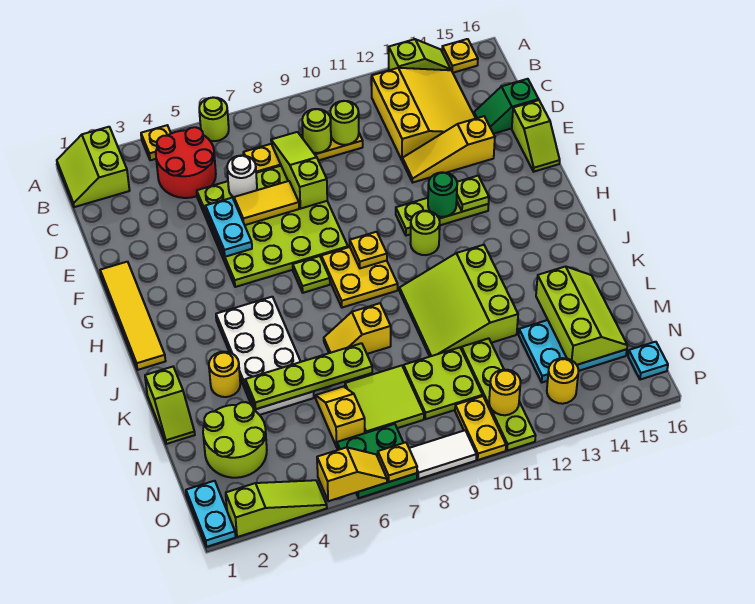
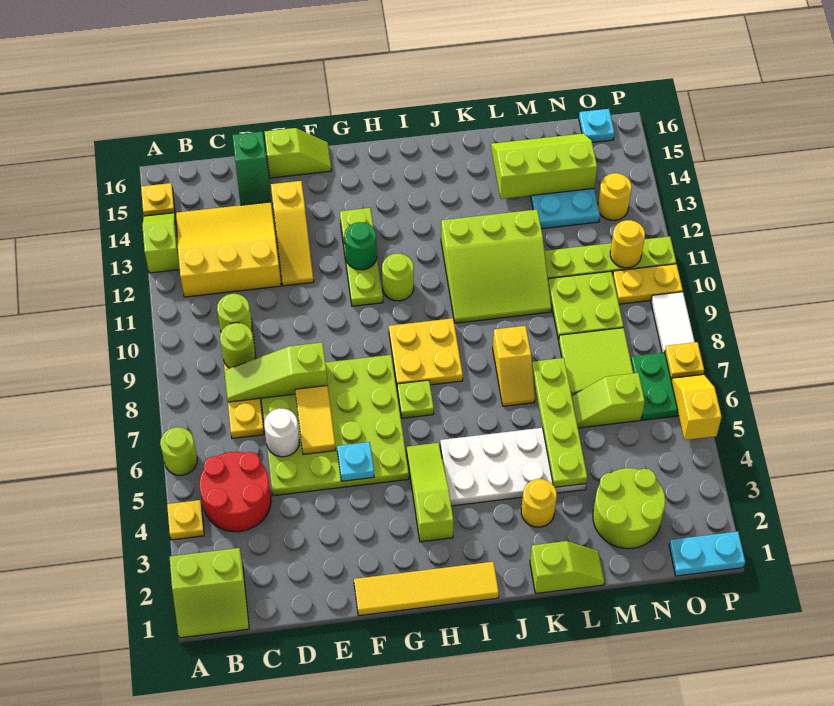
cyan plate E5:F5 level 2 -> cyan plate F5 level 2
yellow plate H9 level 2 -> none
yellow slope M6:N6 level 1 top N -> lime slope M6:N6 level 1 top N
lime slope P2:P4 level 1 top 2 -> lime slope H3:H5 level 1 top 3

